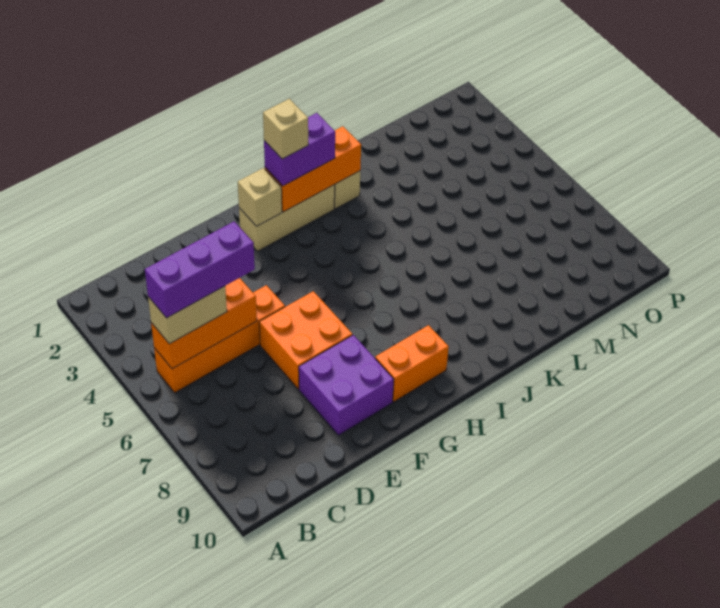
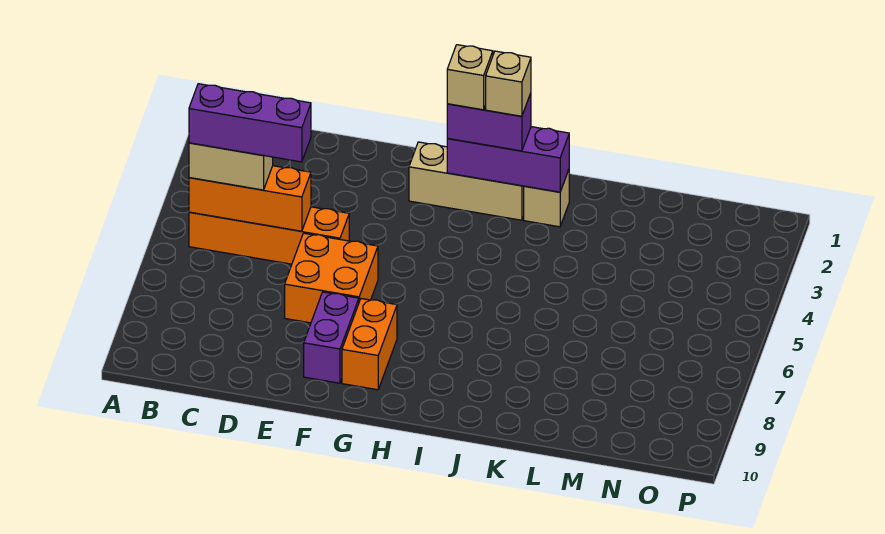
purple brick E8:F9 level 1 -> purple brick F8:F9 level 1
tan brick G2 level 2 -> tan brick I2 level 4
orange brick G9:H9 level 1 -> orange brick G8:G9 level 1
orange brick H2:J2 level 2 -> purple brick H2:J2 level 2

